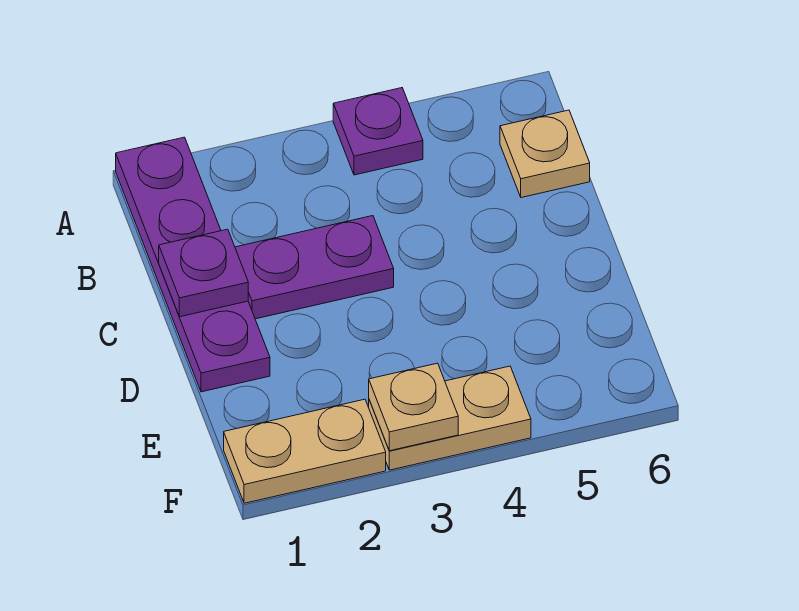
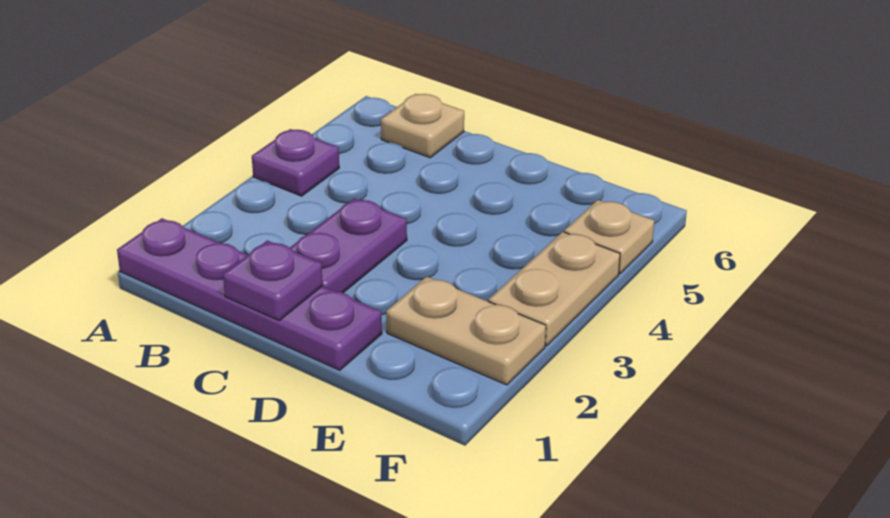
tan plate F1:F2 level 1 -> tan plate E2:F2 level 1
tan plate F3 level 2 -> tan plate F5 level 1

